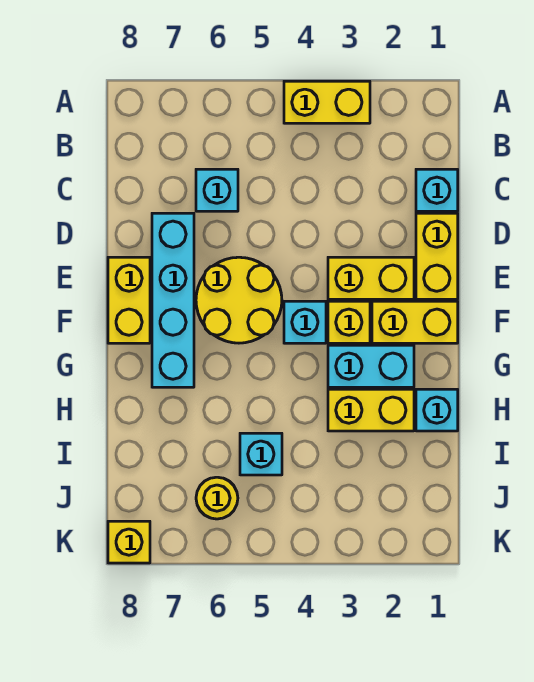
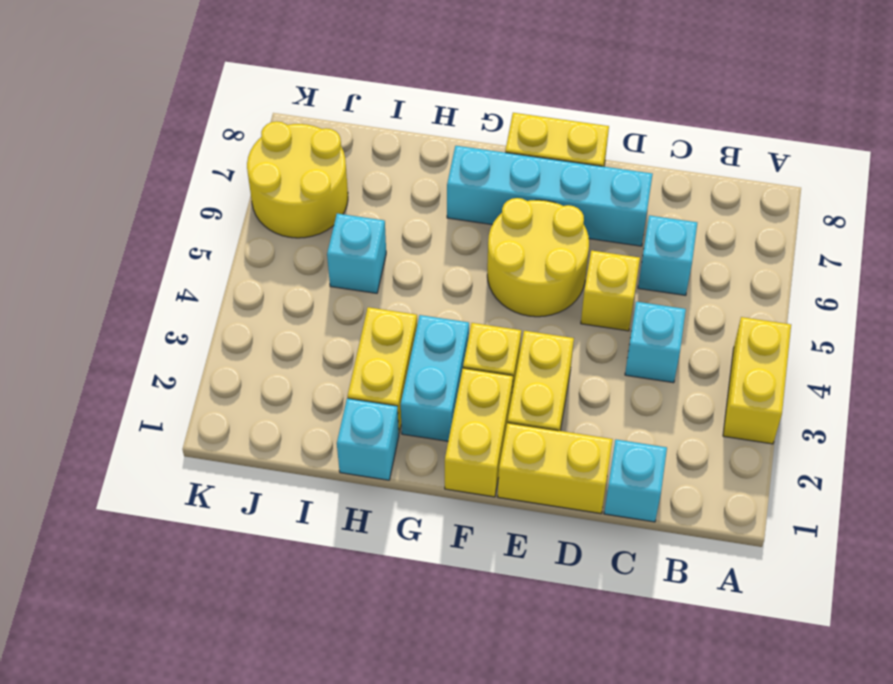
cyan brick F4 level 1 -> cyan brick C4 level 1
yellow round brick J6 level 1 -> yellow round brick J6:K7 level 1
yellow brick K8 level 1 -> yellow brick D5 level 1

